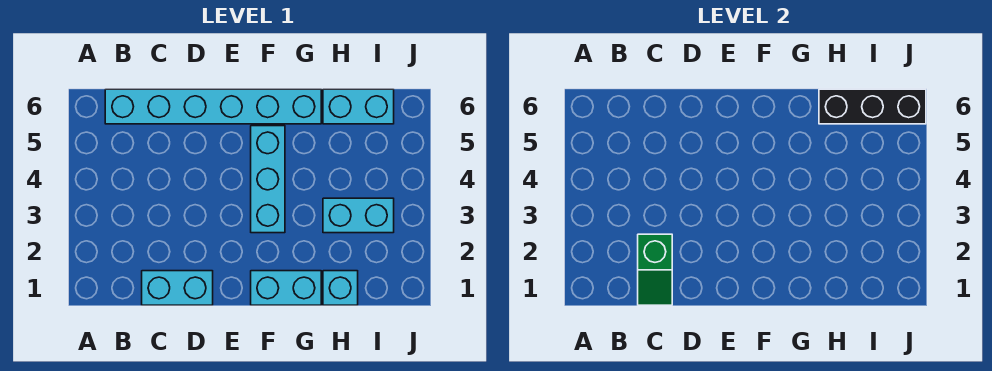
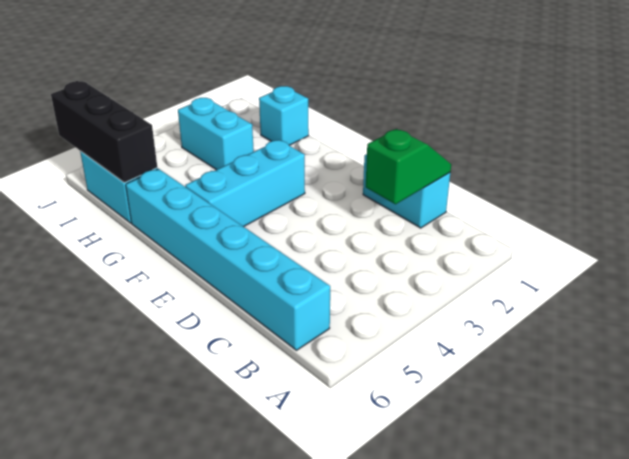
cyan brick F1:G1 level 1 -> none

